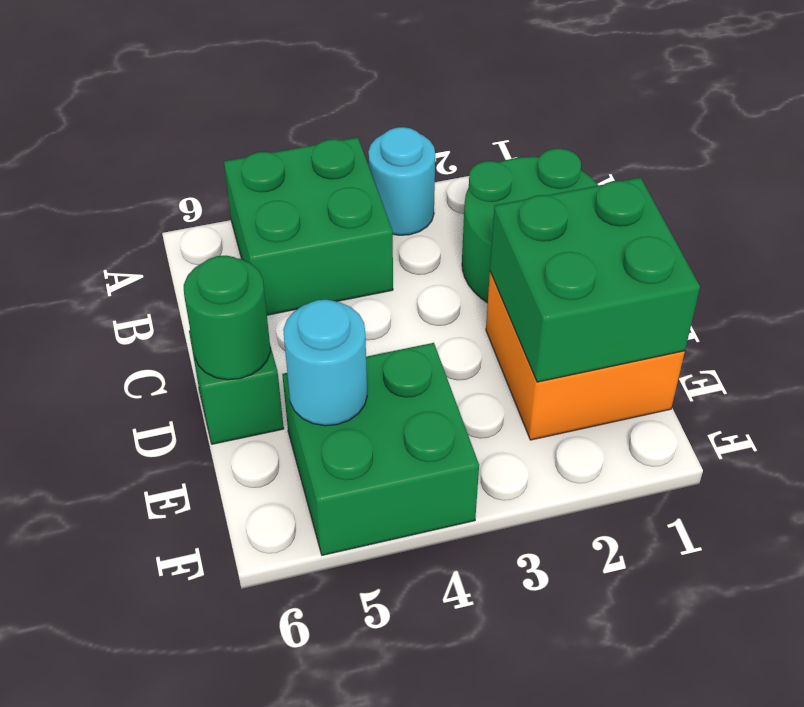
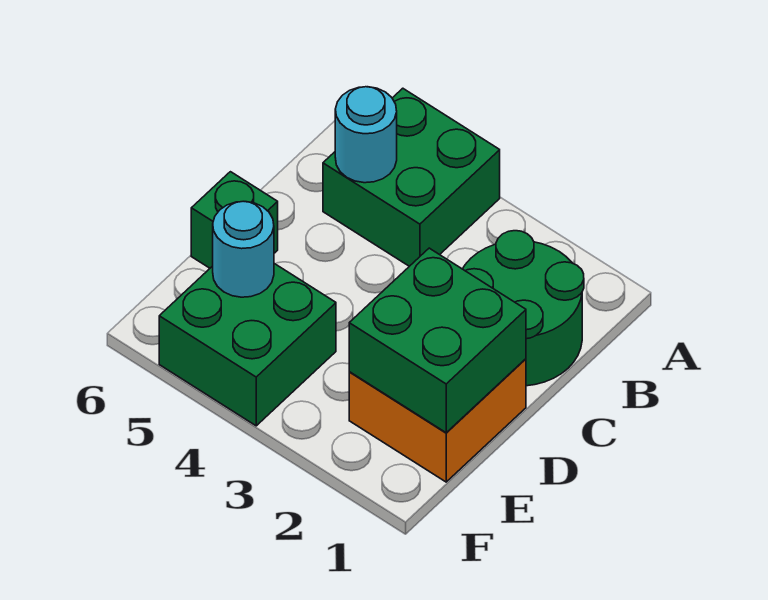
cyan round brick A3 level 1 -> cyan round brick B5 level 2
green round brick D6 level 2 -> none

